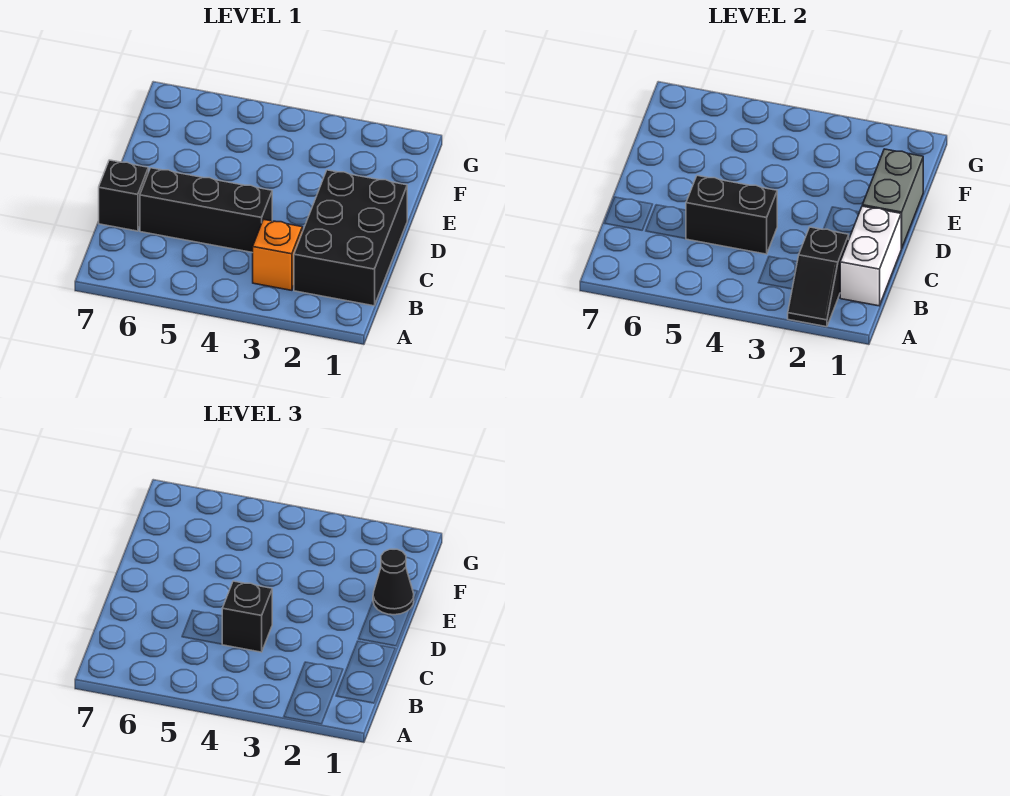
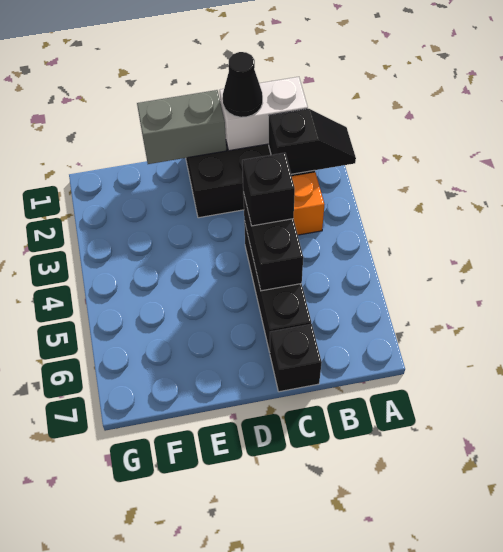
black cone E1 level 3 -> black cone C1 level 3

